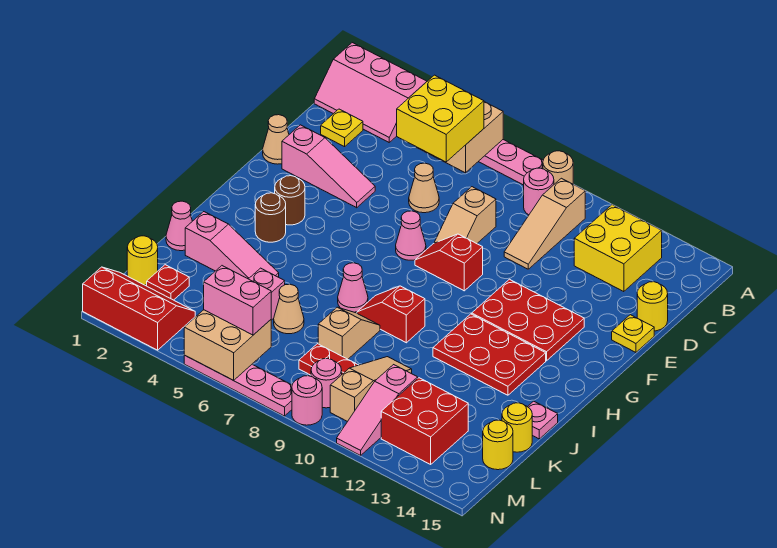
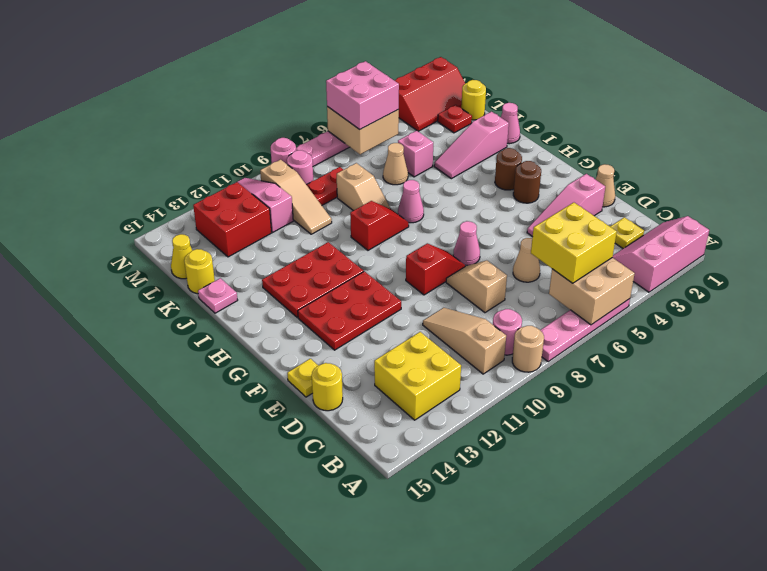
yellow round brick L15 level 1 -> yellow cone L15 level 1
pink brick M5:M6 level 3 -> pink brick M5:N6 level 3

